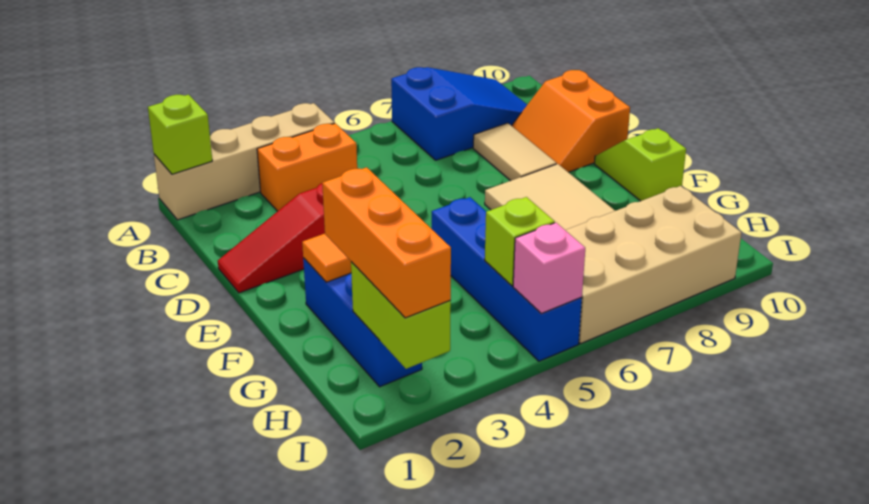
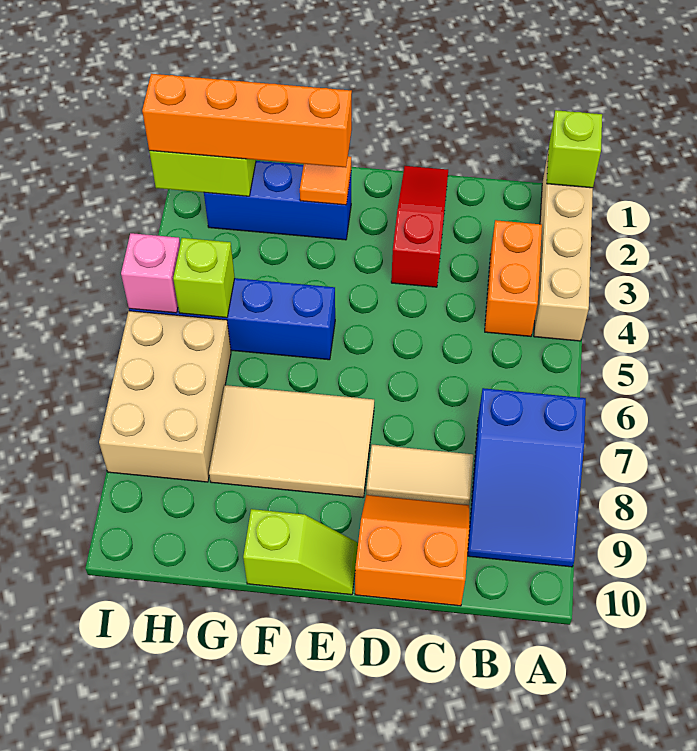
orange brick G2:I2 level 3 -> orange brick F2:I2 level 3
tan brick H6:I9 level 1 -> tan brick H6:I8 level 1

